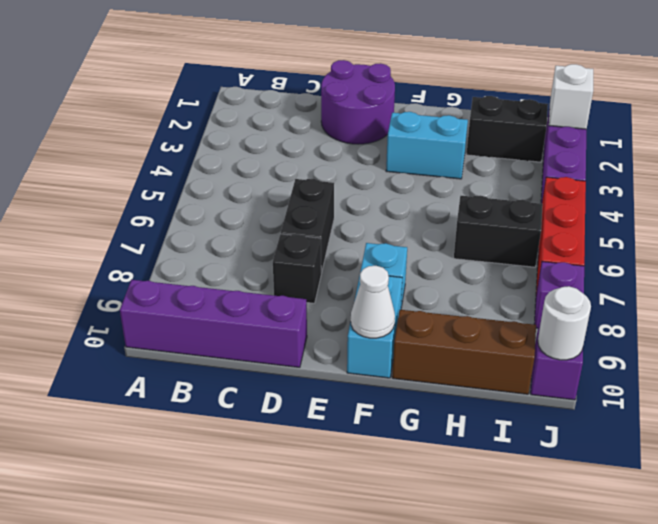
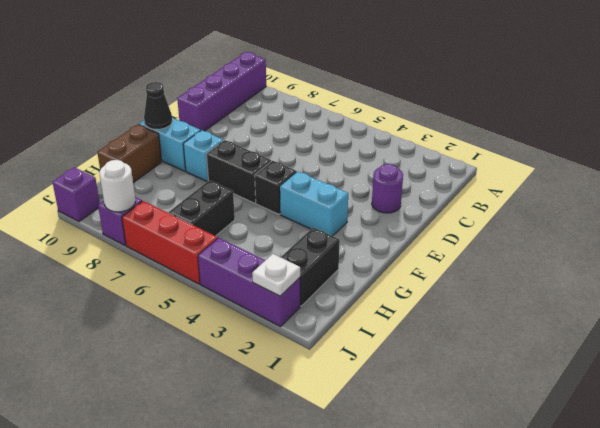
purple round brick D1:E2 level 1 -> purple round brick D2 level 1
black brick D6:D7 level 1 -> black brick F6:F7 level 1
black brick D8 level 1 -> black brick F5 level 1
cyan brick F3:G3 level 1 -> cyan brick F3:F4 level 1
white cone F10 level 2 -> black cone F10 level 2
brown brick G10:I10 level 1 -> brown brick G10:H10 level 1
white brick J2 level 2 -> white plate J2 level 2
white round brick J10 level 2 -> white round brick J8 level 2

